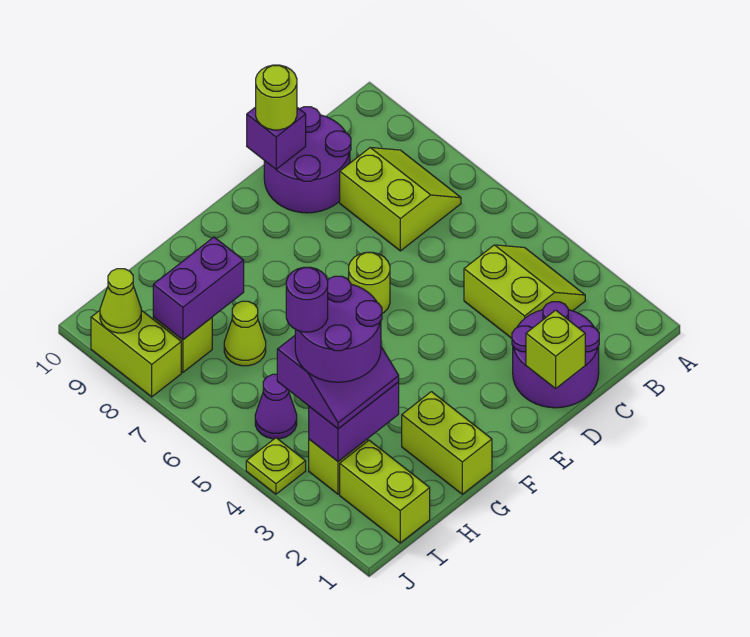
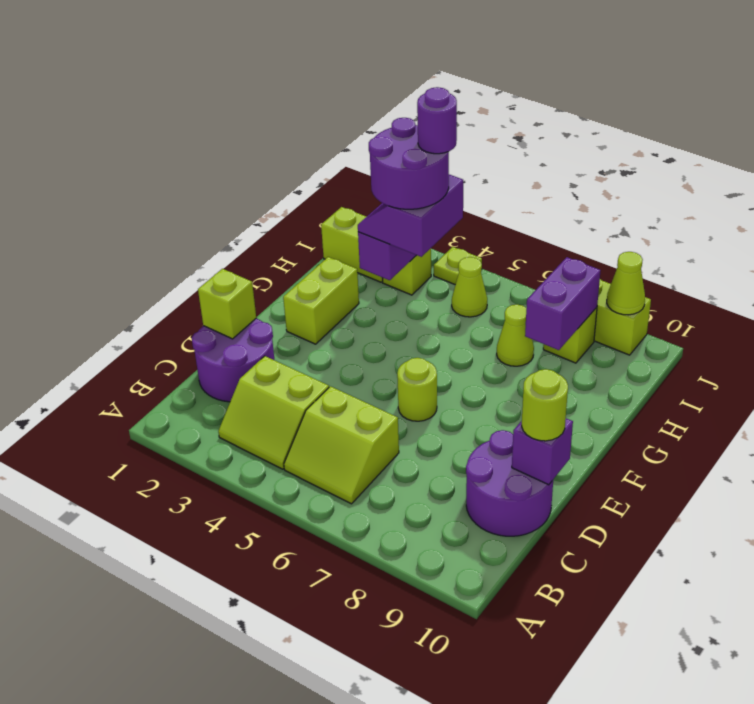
lime slope B7:C8 level 1 top C -> lime slope B5:C6 level 1 top C
lime brick G1:G2 level 1 -> lime brick F2:G2 level 1
purple cone I5 level 1 -> lime cone I5 level 1

